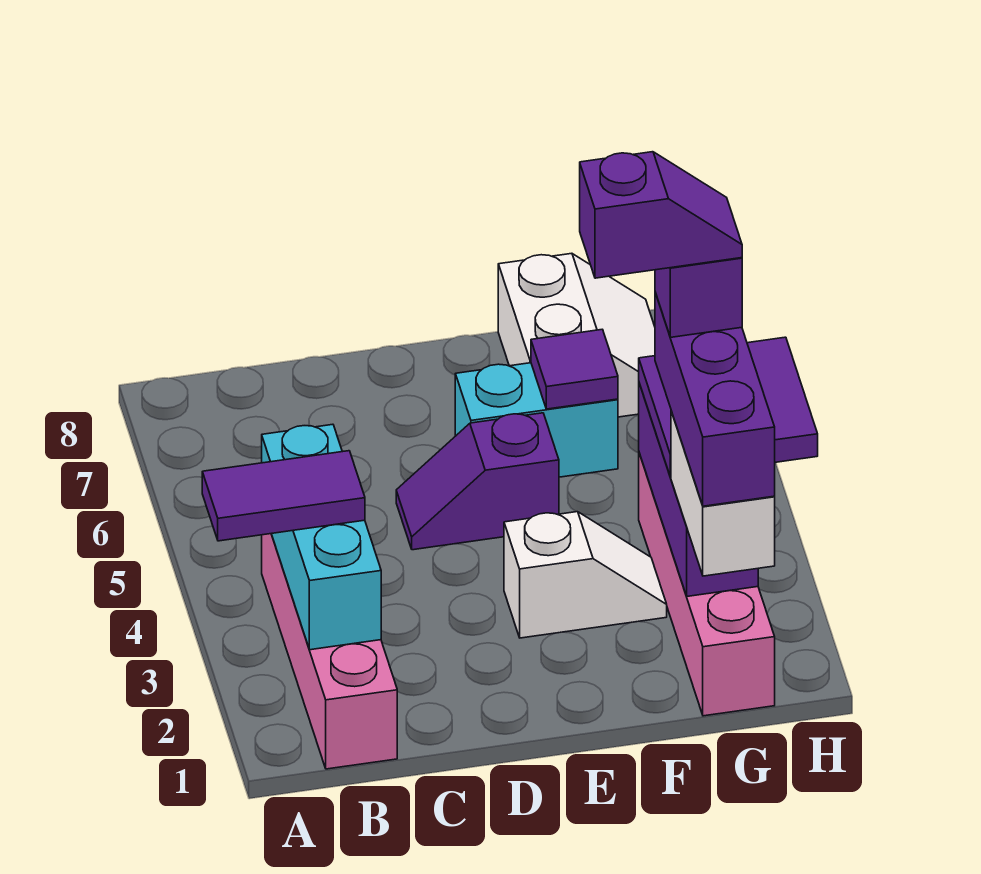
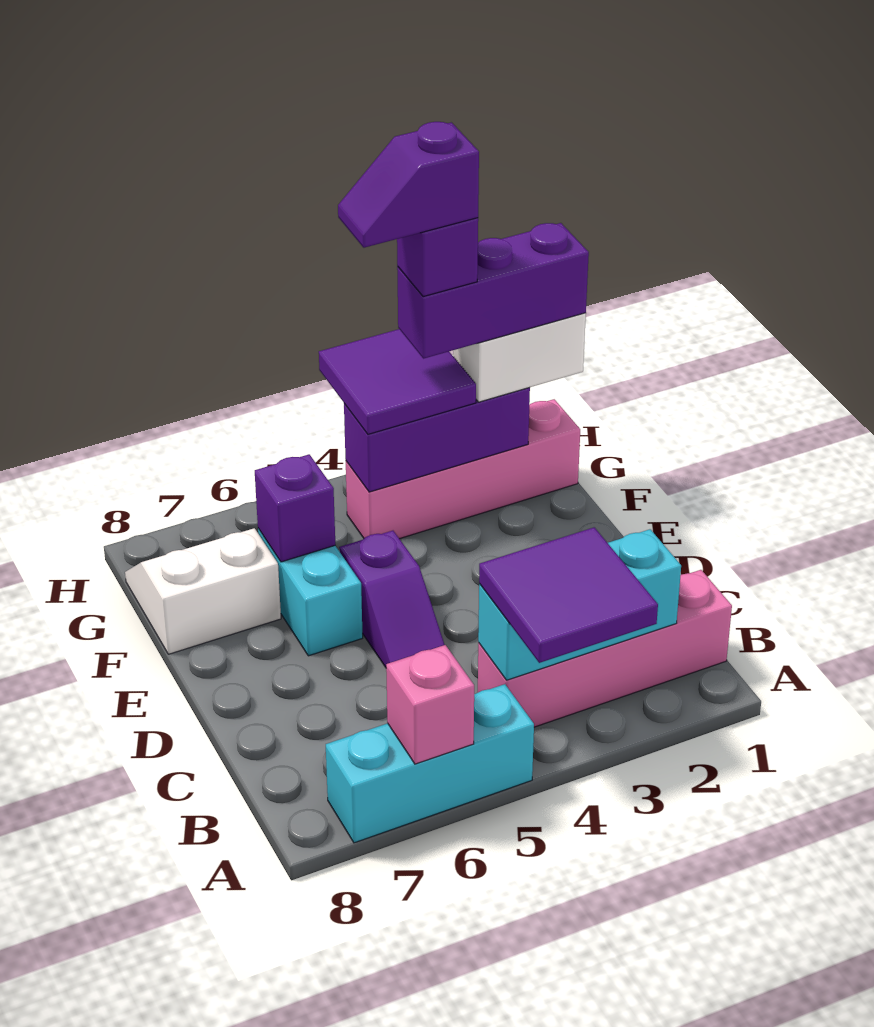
purple tile A3:B3 level 3 -> purple tile A3:B4 level 3
none -> cyan brick A5:A7 level 1
none -> pink brick A6 level 2
white slope E3:F3 level 1 top E -> none
purple slope F3:G3 level 6 top F -> purple slope G3:G4 level 6 top 3
purple tile F6 level 2 -> purple brick F6 level 2

